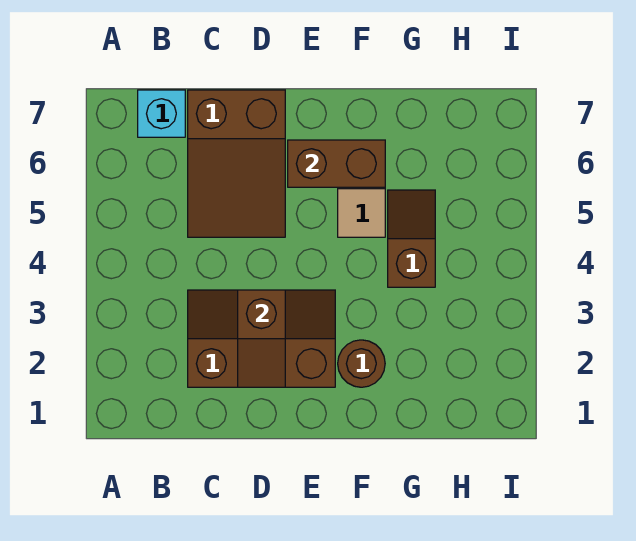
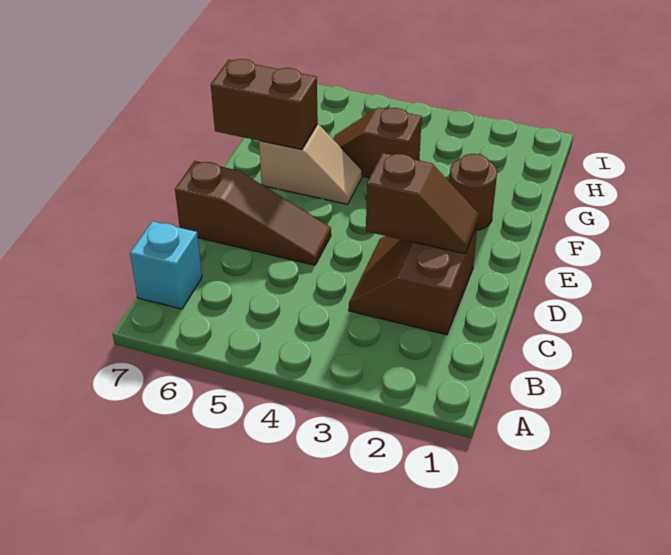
brown slope C2:E3 level 1 top 2 -> brown slope C2:D3 level 1 top 2
brown slope C5:D7 level 1 top 7 -> brown slope D5:D7 level 1 top 7
brown brick E6:F6 level 2 -> brown brick F6:F7 level 2

